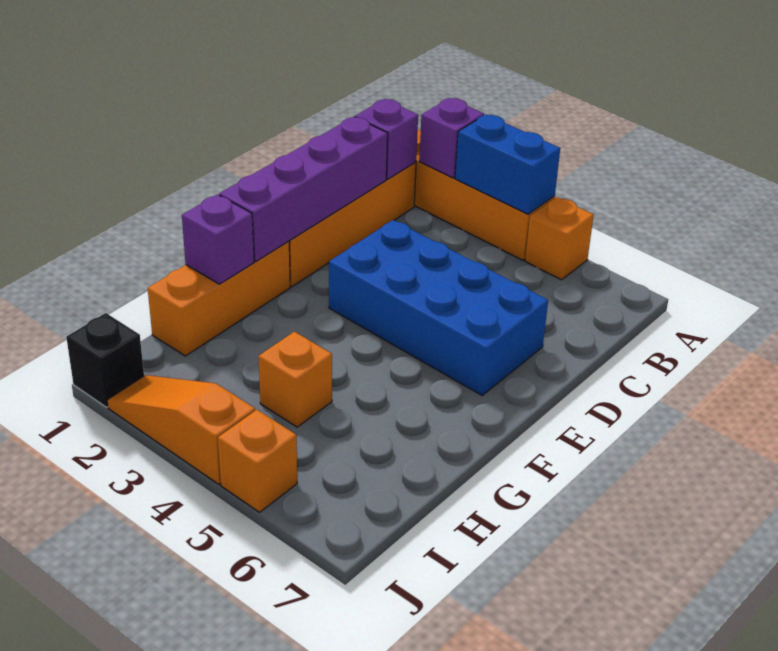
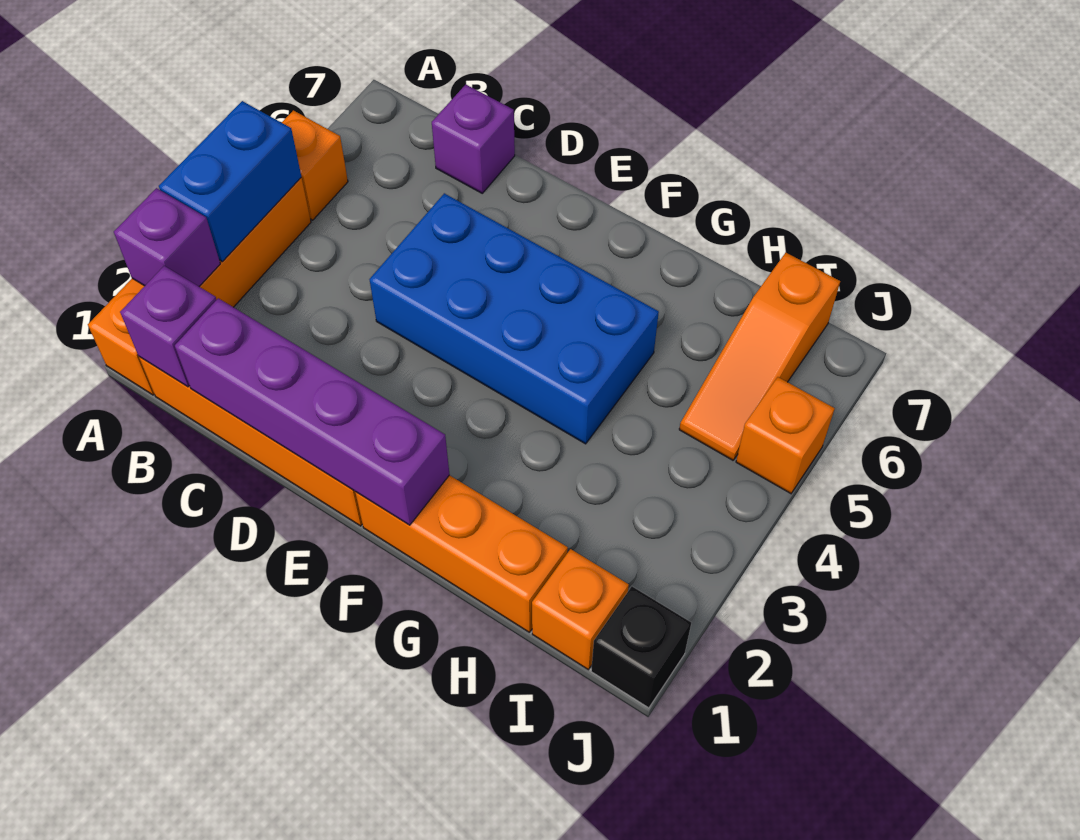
blue brick D3:E6 level 1 -> blue brick D4:G5 level 1
purple brick G1 level 2 -> purple brick C7 level 1
orange brick H4 level 1 -> orange brick I1 level 1
orange slope J2:J4 level 1 top 4 -> orange slope I5:I7 level 1 top 7

